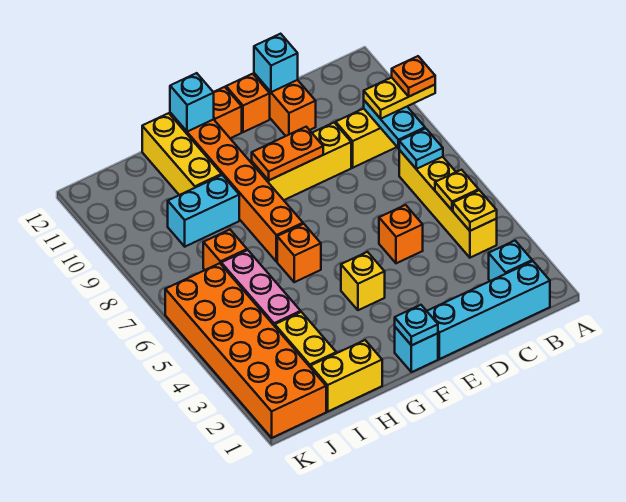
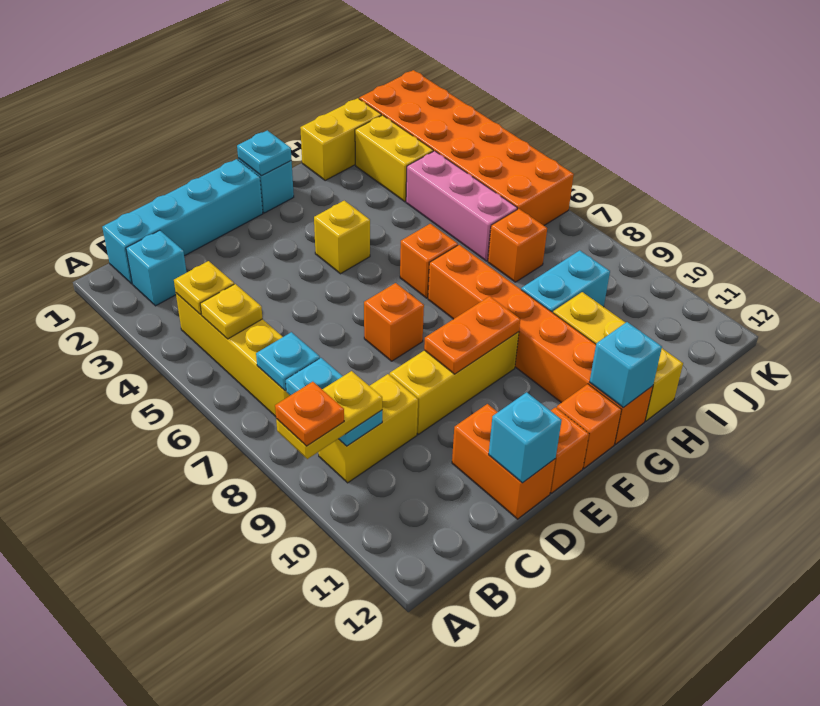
orange brick D5 level 1 -> orange brick E7 level 1

